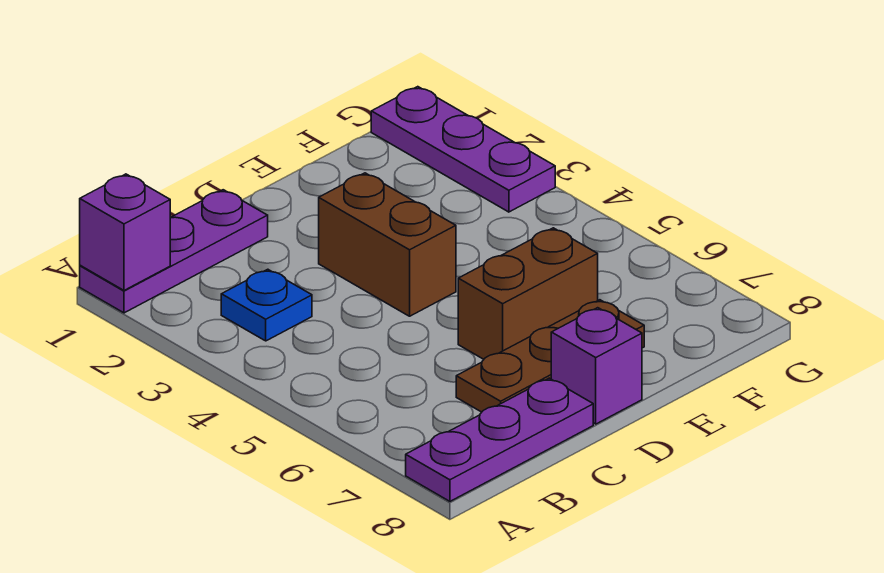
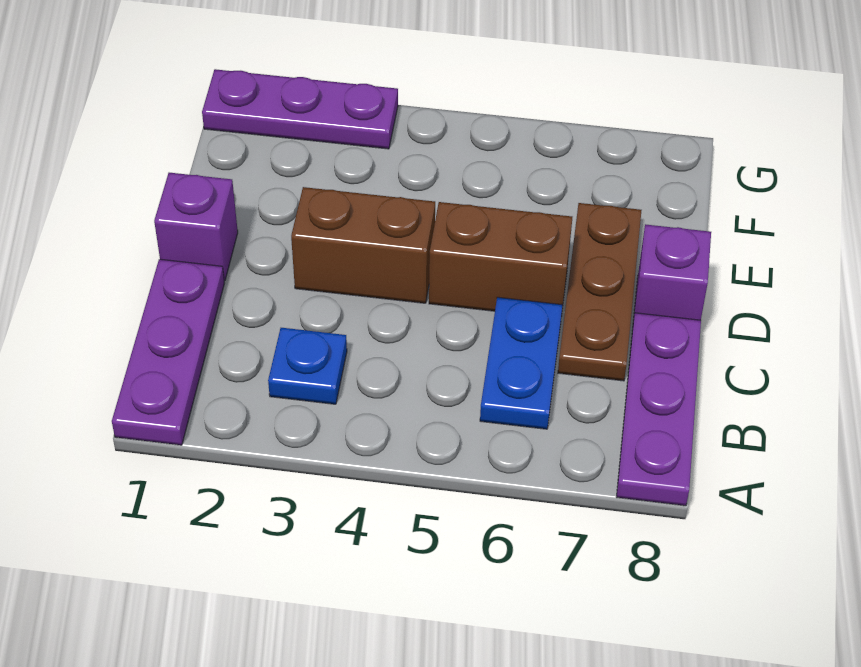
purple brick A1 level 2 -> purple brick D1 level 1
none -> blue plate B6:C6 level 1
brown brick D6:E6 level 1 -> brown brick D5:D6 level 1

